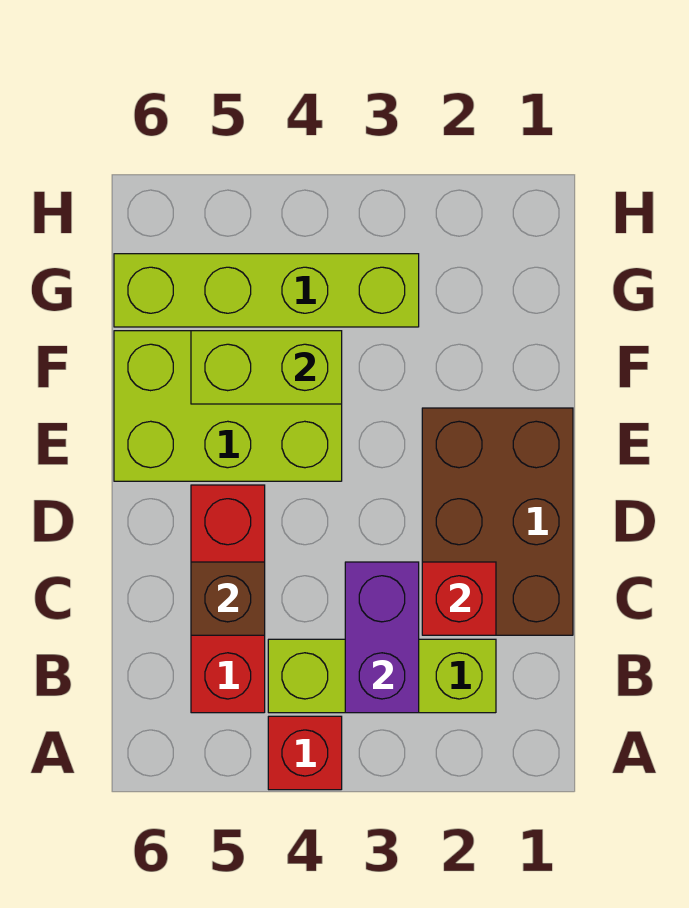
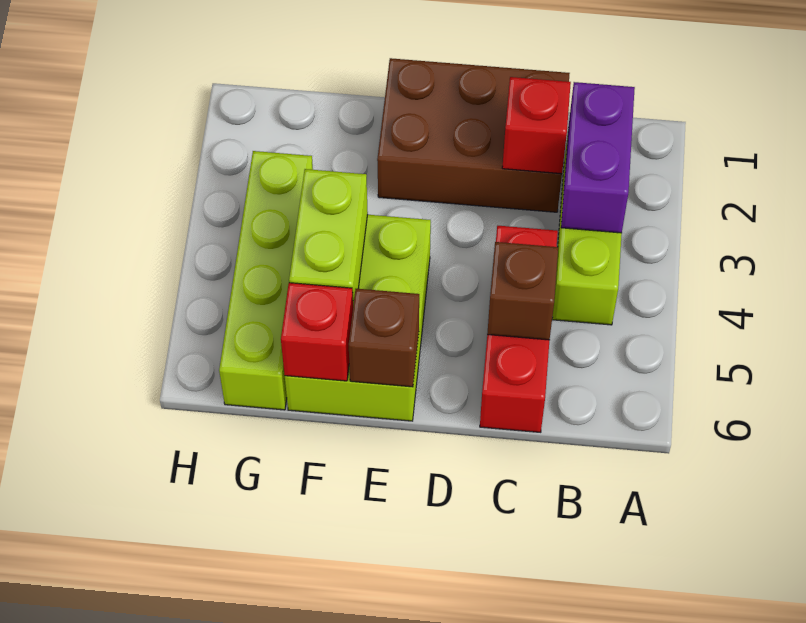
red brick A4 level 1 -> red brick F6 level 2
purple brick B3:C3 level 2 -> purple brick B2:B3 level 2
red brick B5:D5 level 1 -> red brick C4:C6 level 1
none -> brown brick E6 level 2

